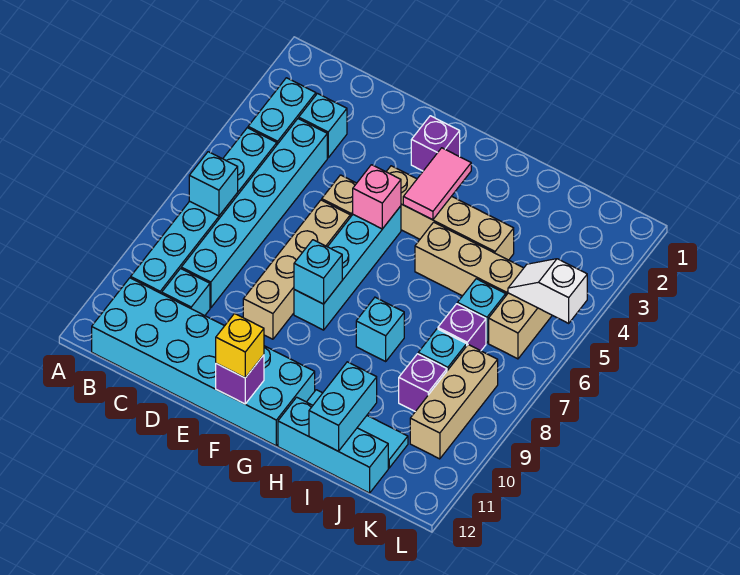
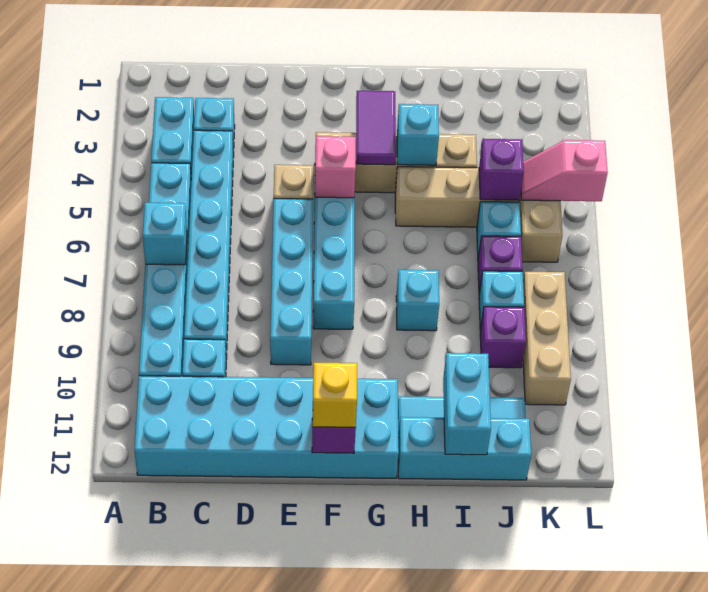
tan brick E6:E9 level 1 -> cyan brick E6:E9 level 1
purple brick F2 level 1 -> purple brick J5 level 2
cyan brick F8 level 2 -> cyan brick H4 level 2
pink tile G3:G4 level 2 -> purple tile G3:G4 level 2
white slope K5:L5 level 2 top L -> pink slope K5:L5 level 2 top L

